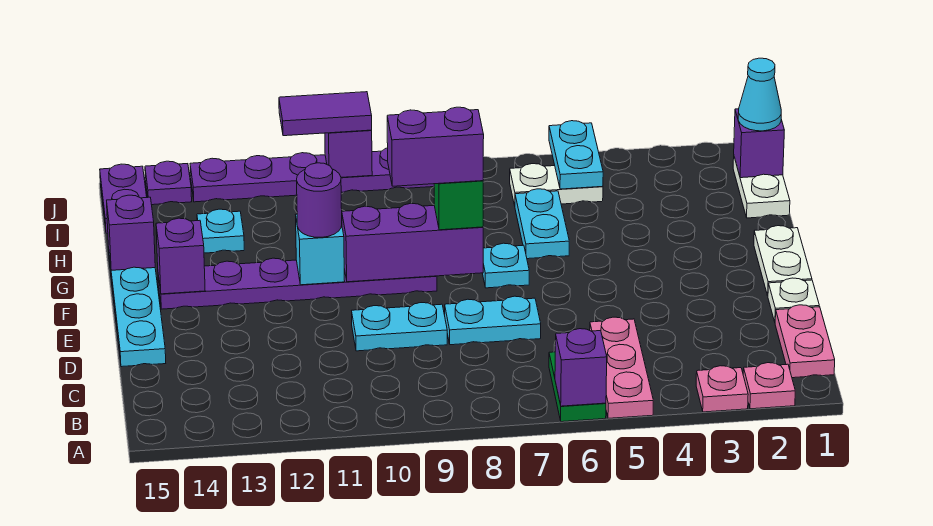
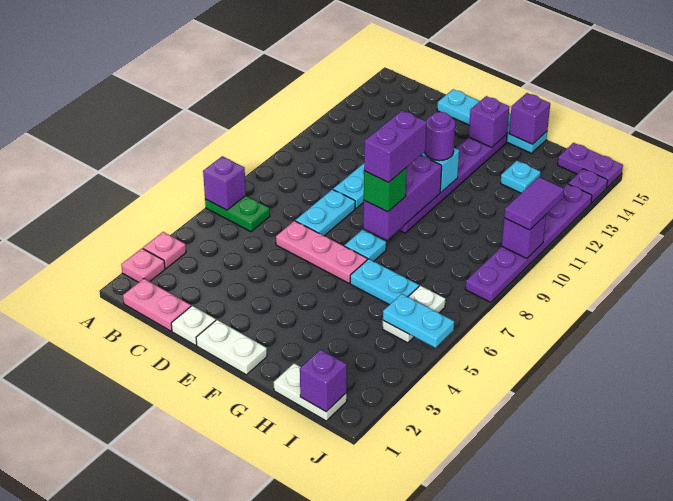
pink plate A5:C5 level 1 -> pink plate D6:F6 level 1
cyan cone I1 level 3 -> none

